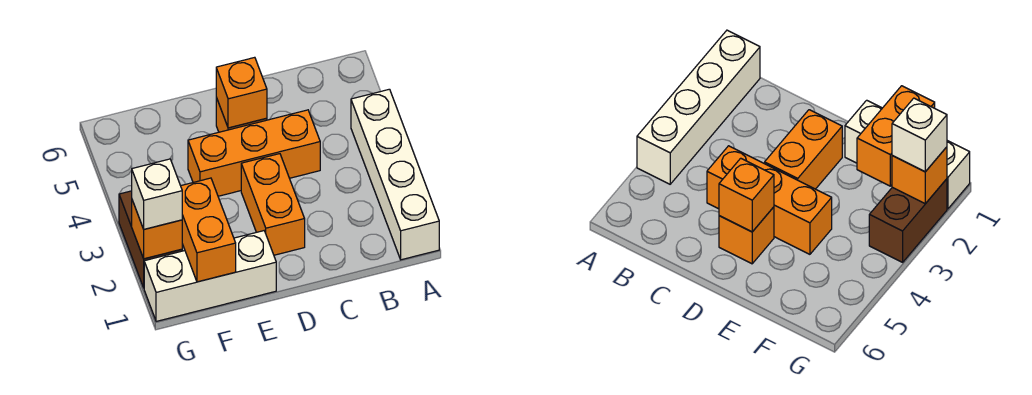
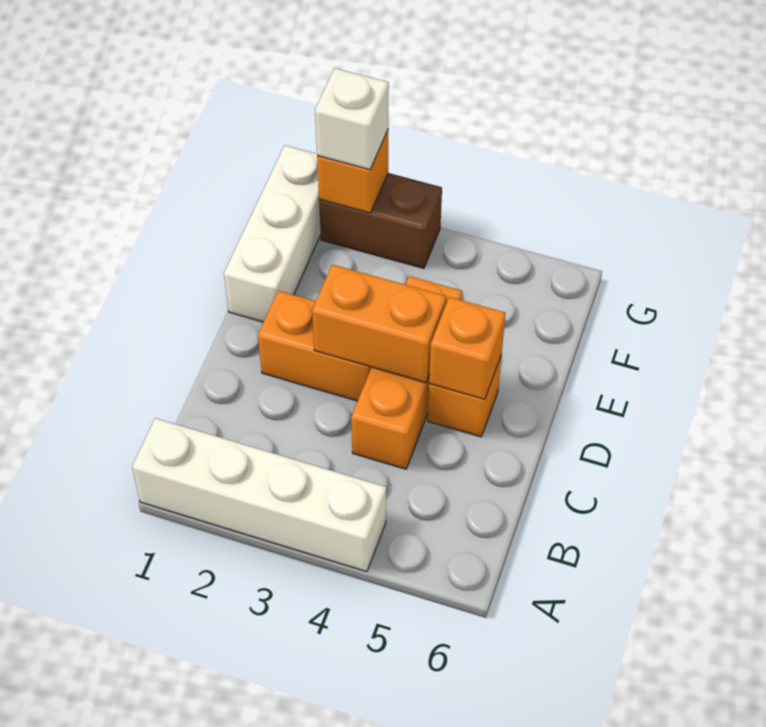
orange brick F1:F2 level 2 -> orange brick D3:D4 level 2

